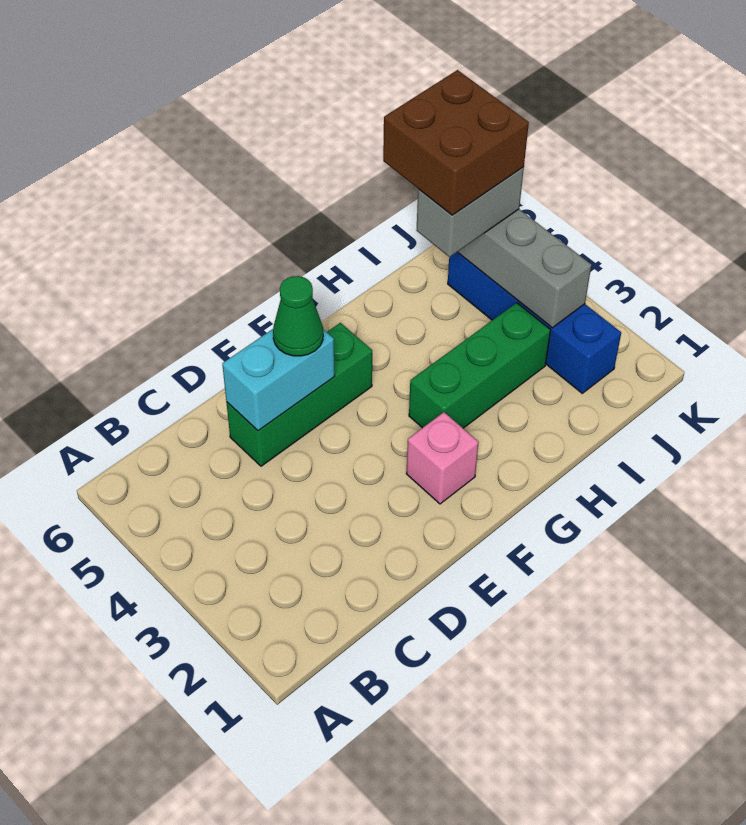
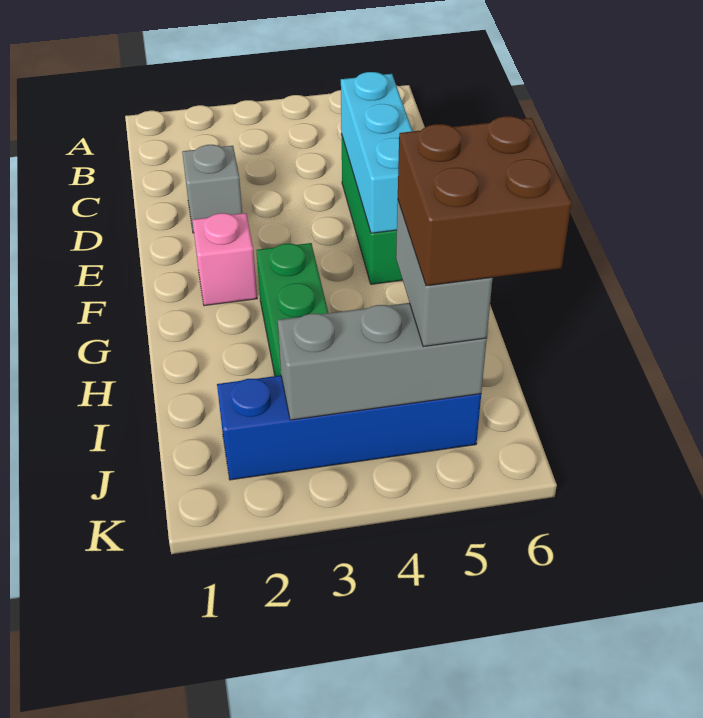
none -> grey brick D2 level 1
cyan brick D5:E5 level 2 -> cyan brick D5:F5 level 2
green cone E5 level 3 -> none

